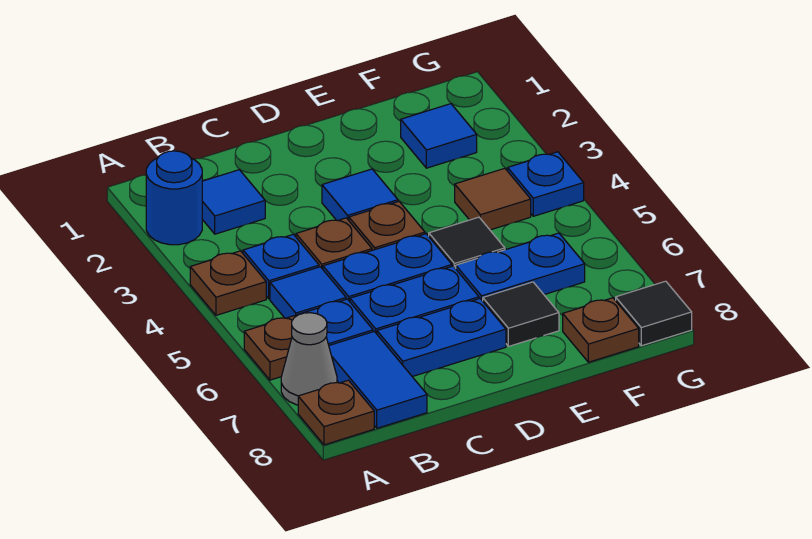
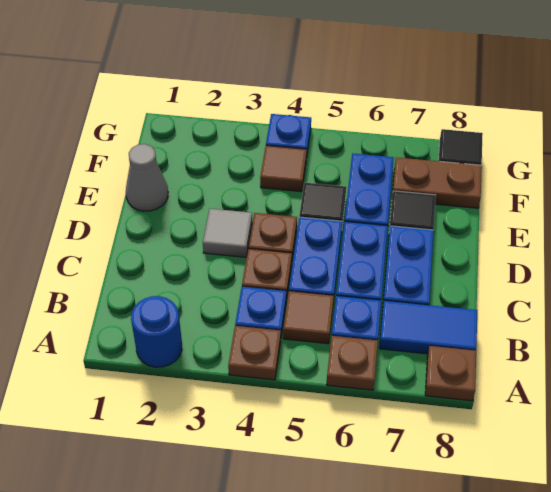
grey cone A7 level 1 -> grey cone E1 level 1
blue tile B2 level 1 -> none
blue tile B5 level 1 -> brown tile B5 level 1
blue tile D3 level 1 -> grey tile D3 level 1
blue tile F2 level 1 -> none
brown plate F8 level 1 -> brown plate F7:F8 level 1

